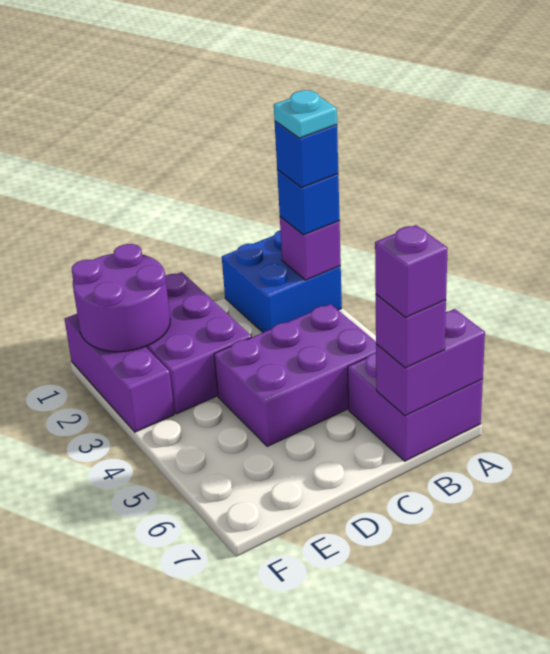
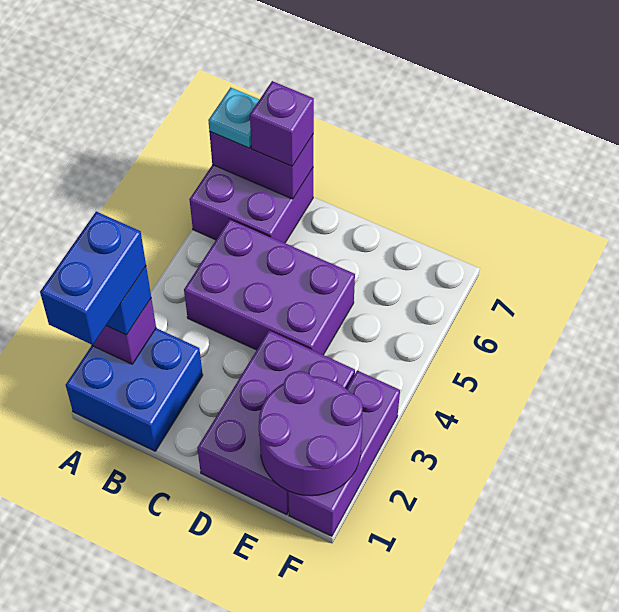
blue brick A2 level 4 -> blue brick A1:A2 level 4
cyan plate A2 level 5 -> cyan plate A7 level 3
purple brick B7 level 4 -> none

